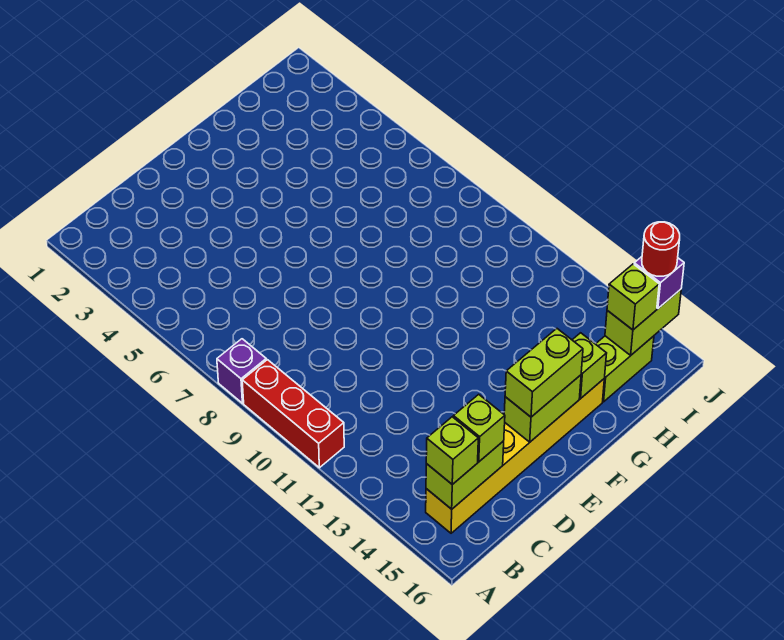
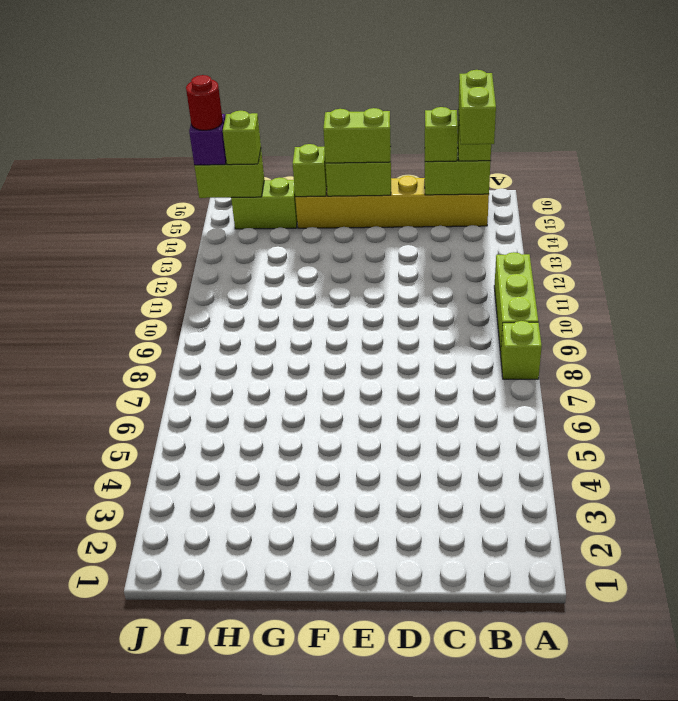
purple brick A8 level 1 -> lime brick A8 level 1
red brick A9:A11 level 1 -> lime brick A9:A11 level 1
none -> lime brick B14:B15 level 4

